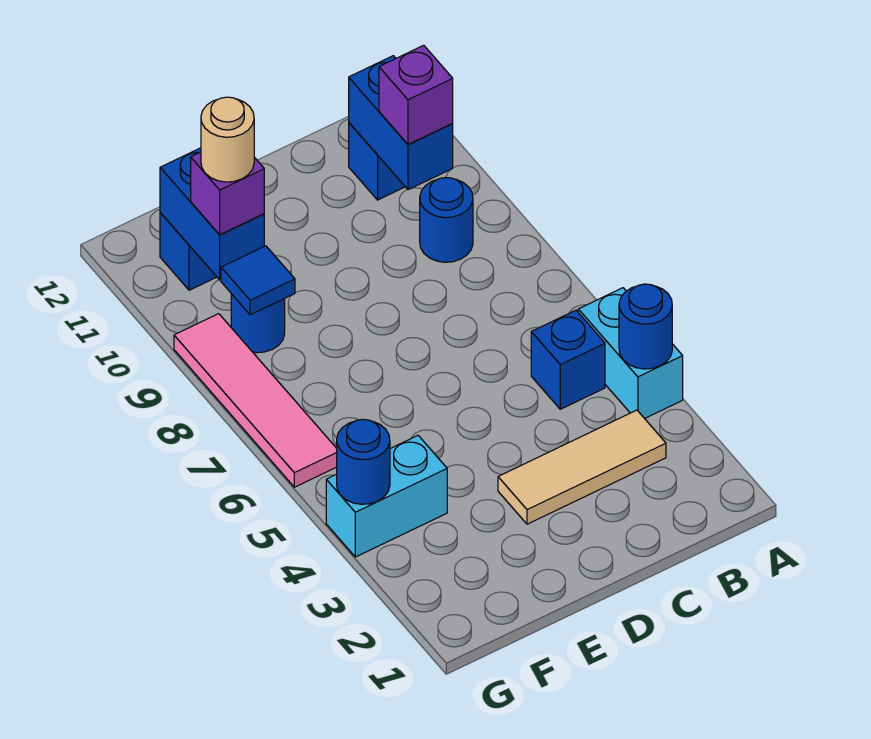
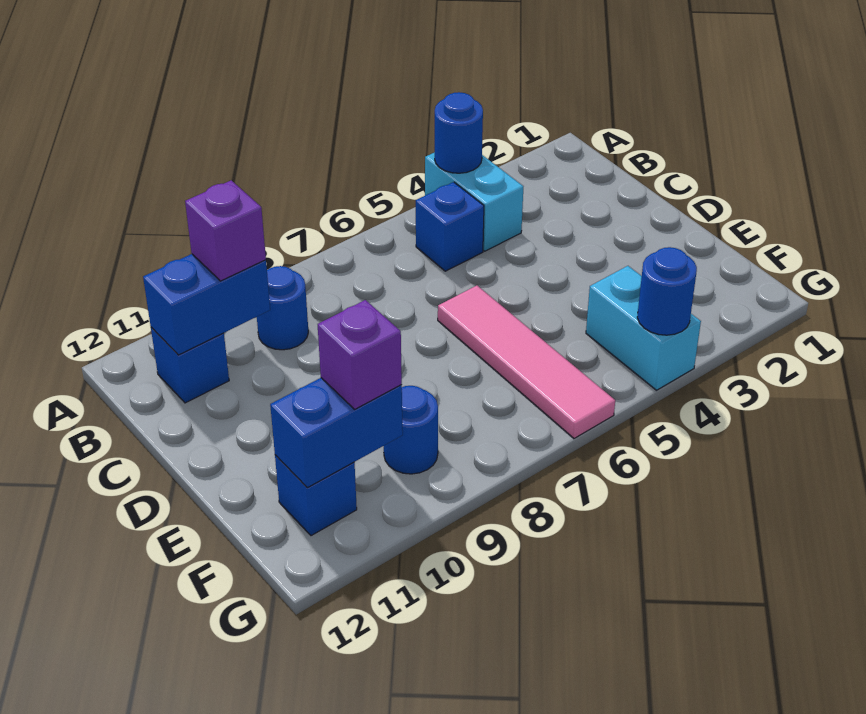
cyan brick A4:A5 level 1 -> cyan brick A4:B4 level 1
tan tile B3:D3 level 1 -> none
blue tile F9 level 2 -> none
tan round brick F10 level 4 -> none
pink tile G6:G9 level 1 -> pink tile D6:G6 level 1

